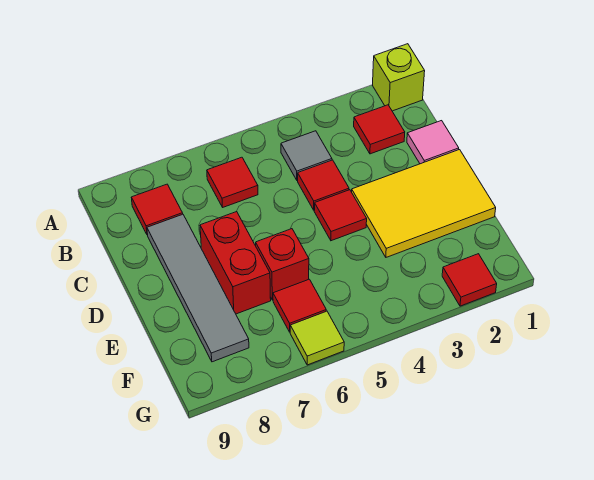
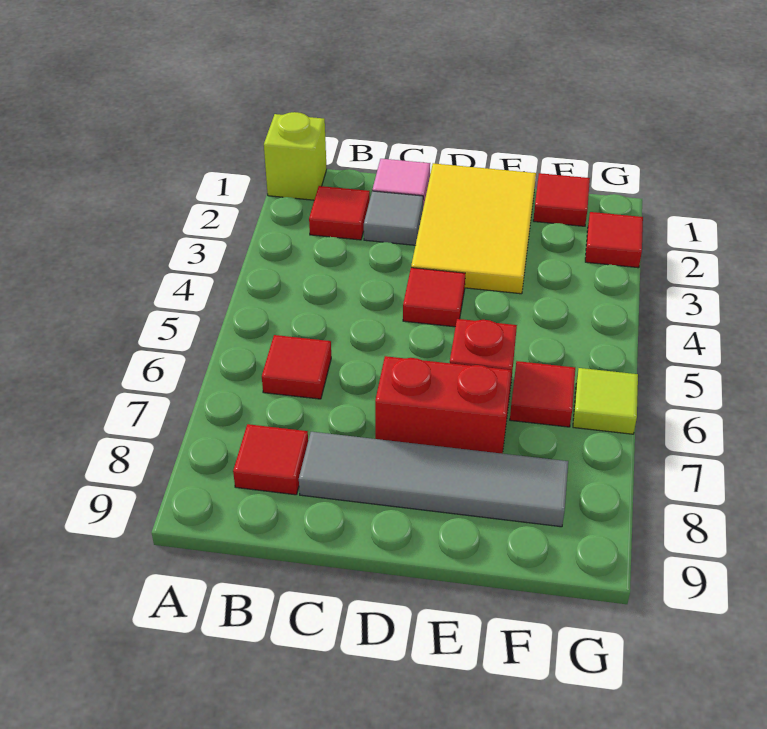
grey tile B4 level 1 -> grey tile C2 level 1
red tile C4 level 1 -> red tile F1 level 1

